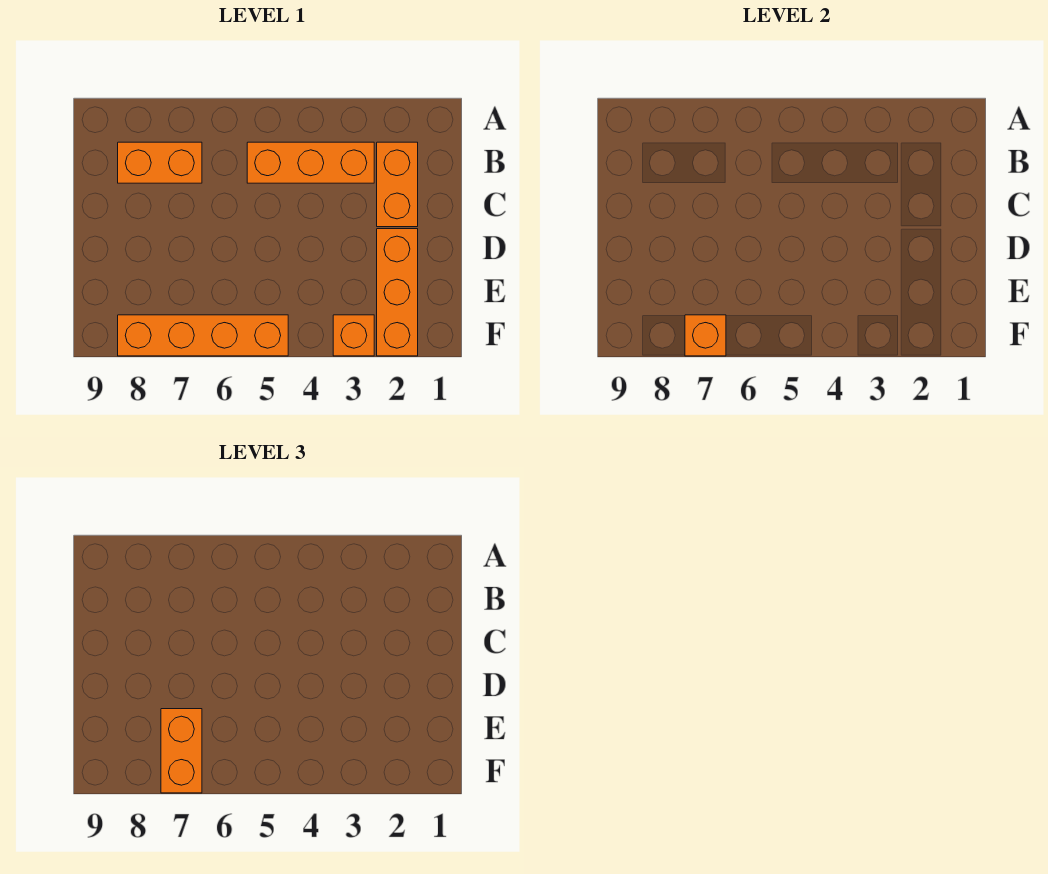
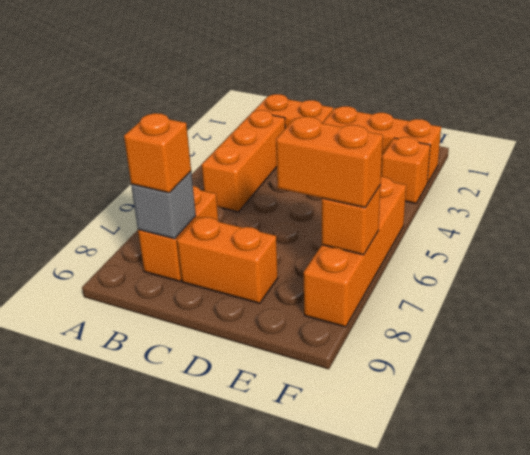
none -> grey brick B8 level 2
none -> orange brick B8 level 3
none -> orange brick C8:D8 level 1

